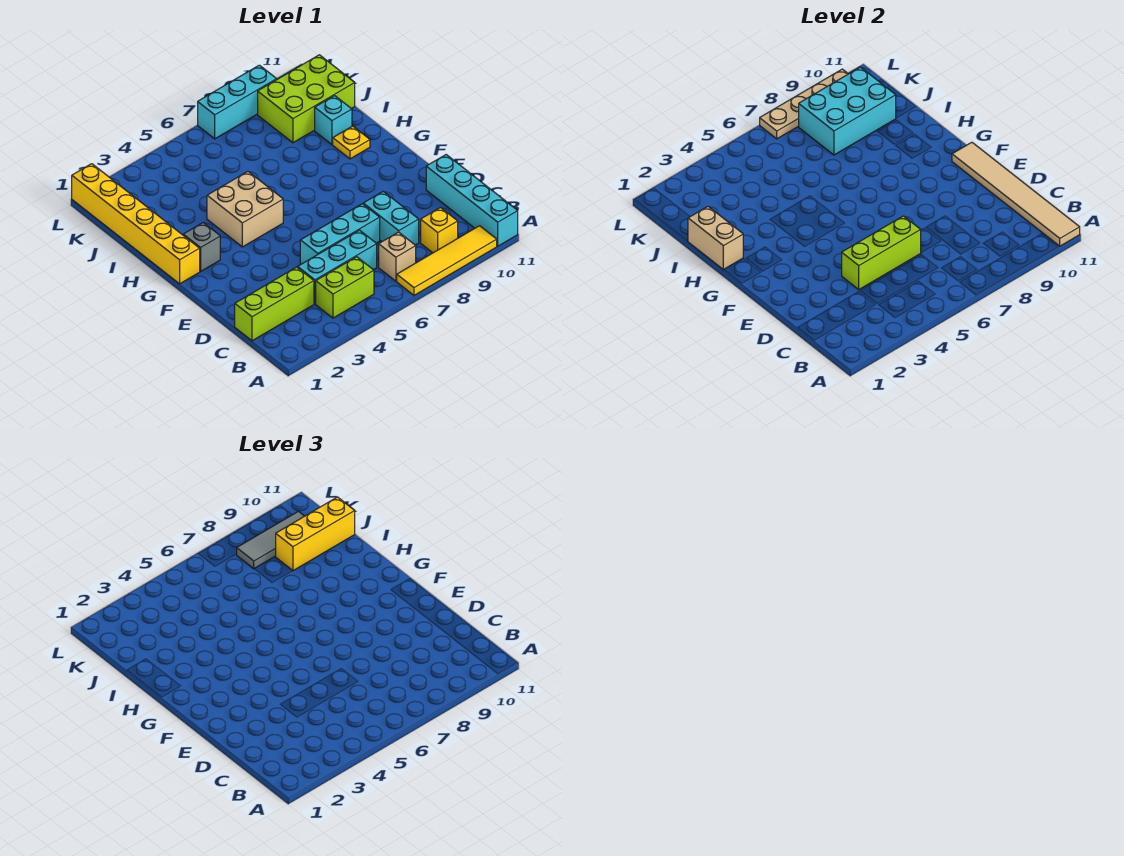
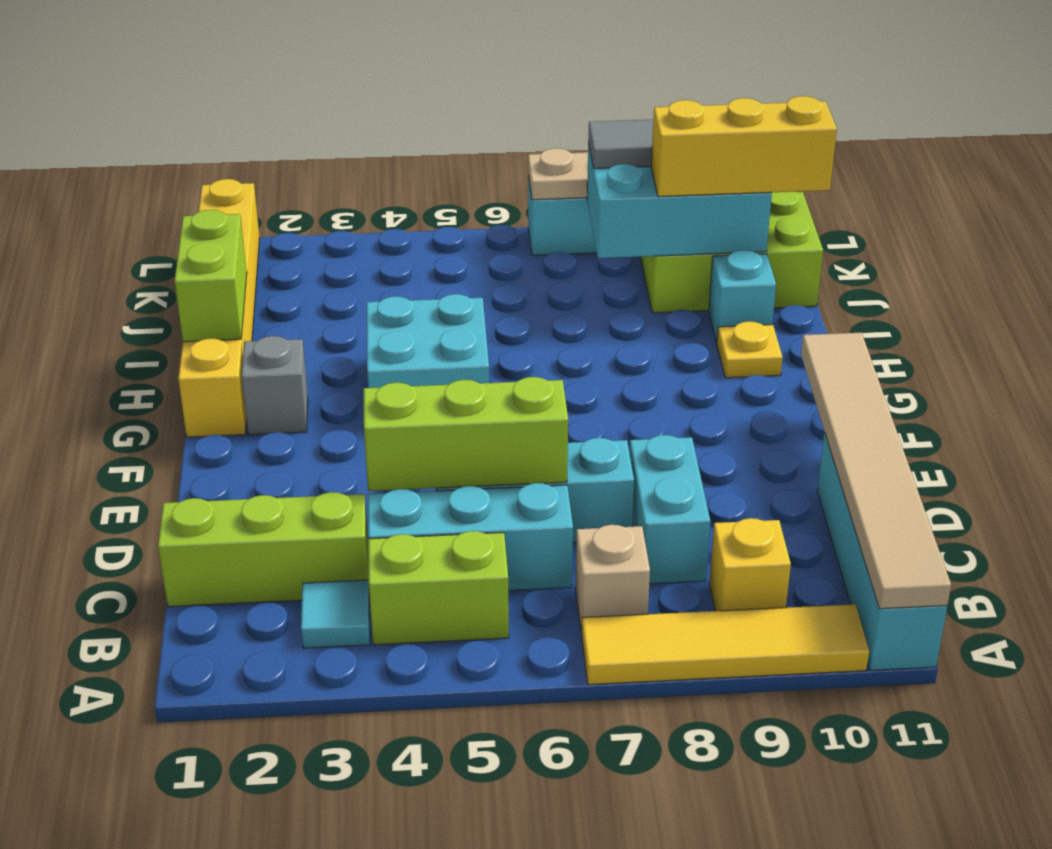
none -> cyan tile B3 level 1
tan brick G4:H5 level 1 -> cyan brick G4:H5 level 1
tan brick H1:I1 level 2 -> lime brick H1:I1 level 2

